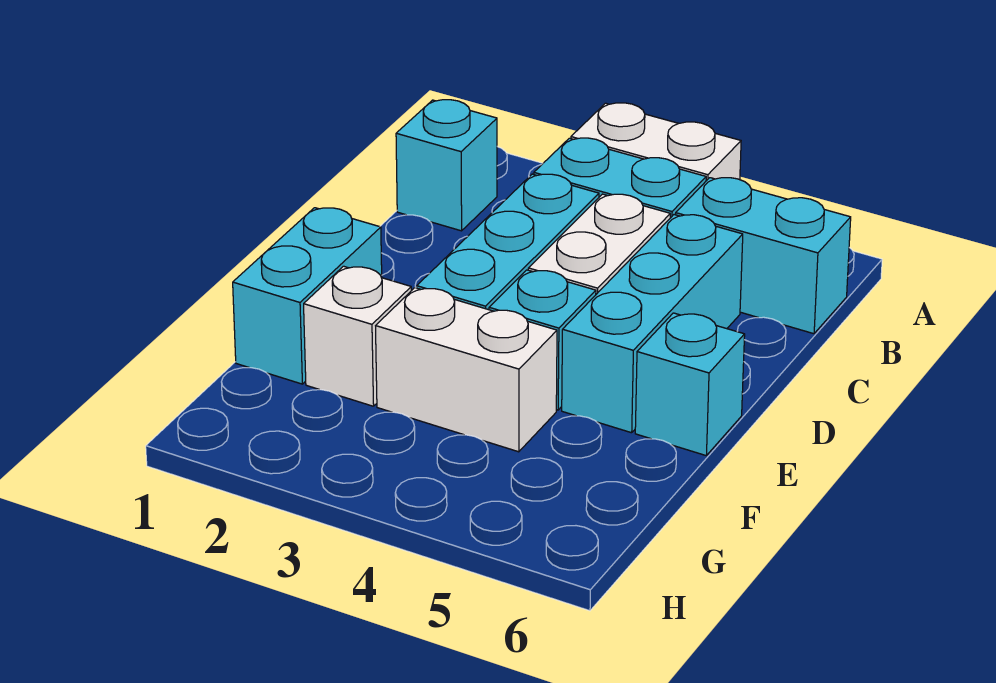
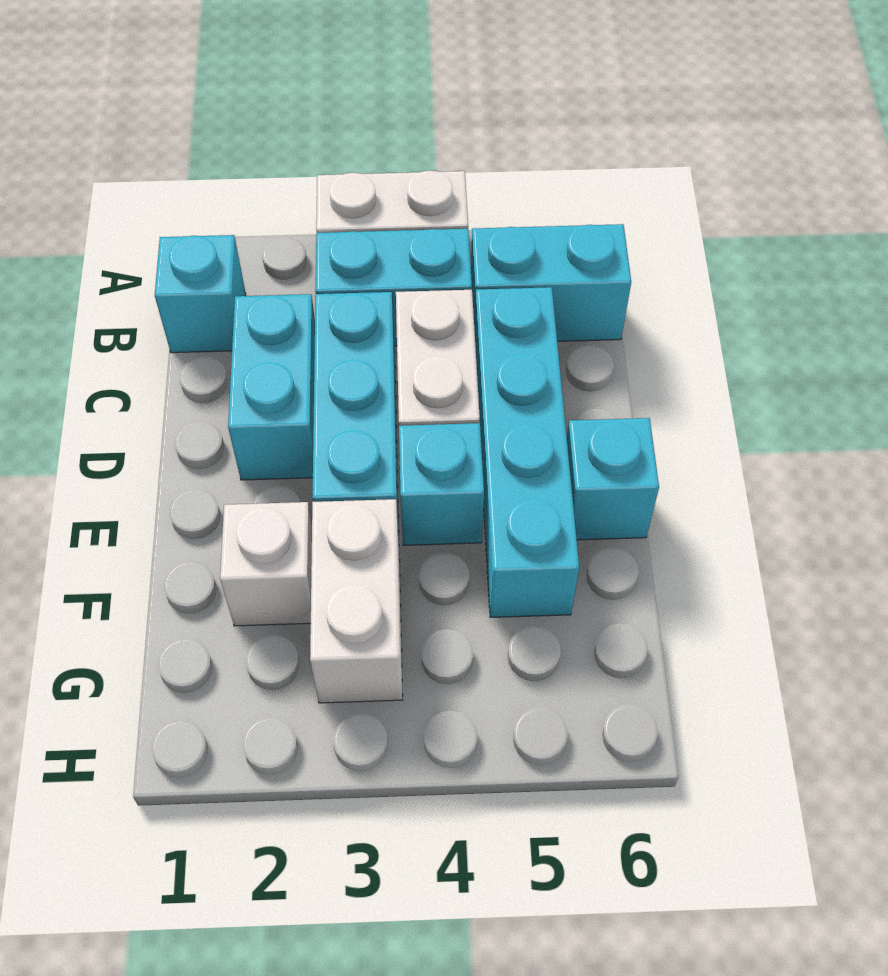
cyan brick C5:E5 level 1 -> cyan brick C5:F5 level 1
cyan brick E1:F1 level 1 -> cyan brick C2:D2 level 1
white brick F3:F4 level 1 -> white brick F3:G3 level 1

